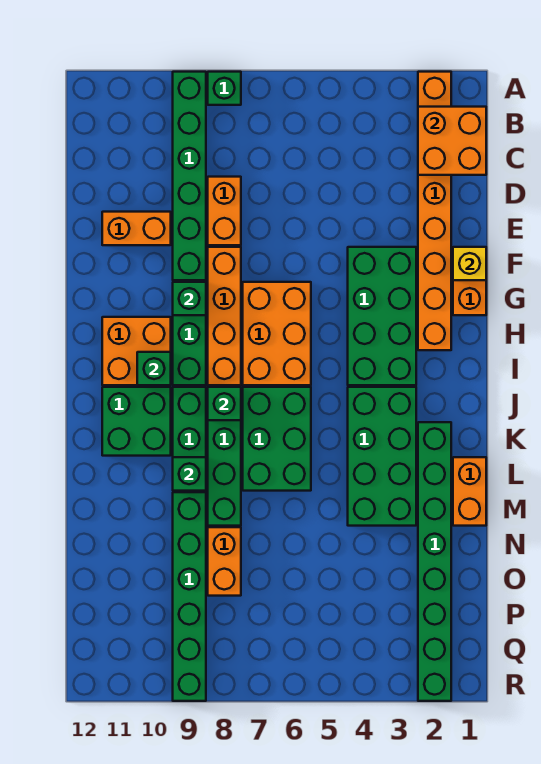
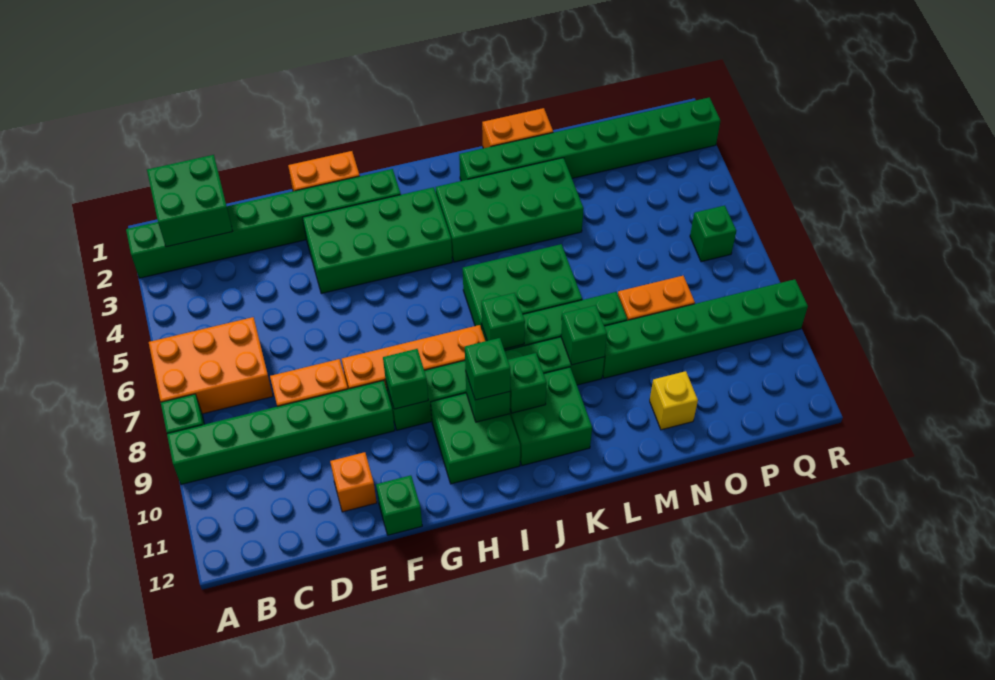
orange brick A2:H2 level 1 -> green brick A2:H2 level 1
orange brick B1:C2 level 2 -> green brick B1:C2 level 2
orange brick E10:E11 level 1 -> orange brick E11 level 1
yellow brick F1 level 2 -> yellow brick N11 level 1
none -> green brick F12 level 1
orange brick G6:I7 level 1 -> orange brick A6:C7 level 1
orange brick H10:I11 level 1 -> green brick H10:I11 level 1
none -> green brick I10 level 3
none -> green brick J10 level 2
none -> green brick Q6 level 1

